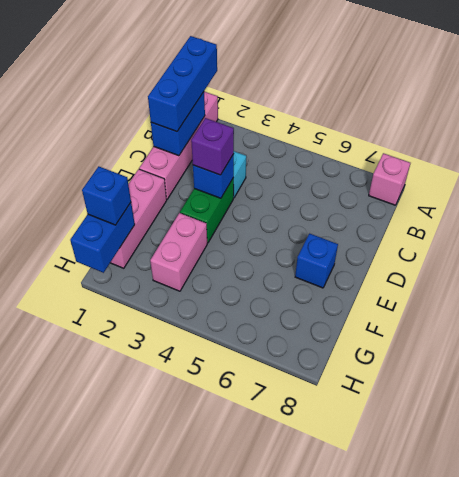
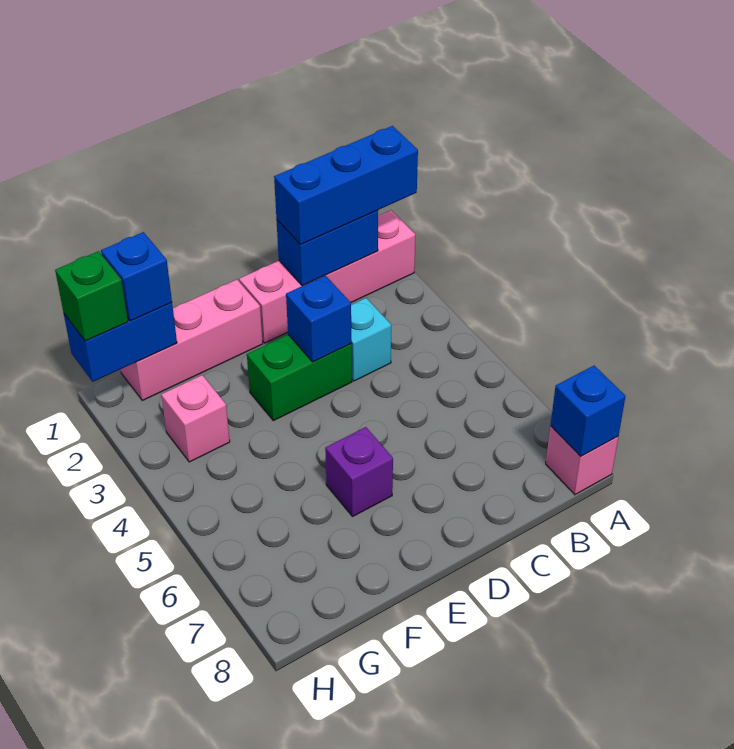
purple brick D3 level 3 -> purple brick E6 level 1
blue brick E7 level 1 -> blue brick A8 level 2
pink brick F3:G3 level 1 -> pink brick G3 level 1
none -> green brick H1 level 3

